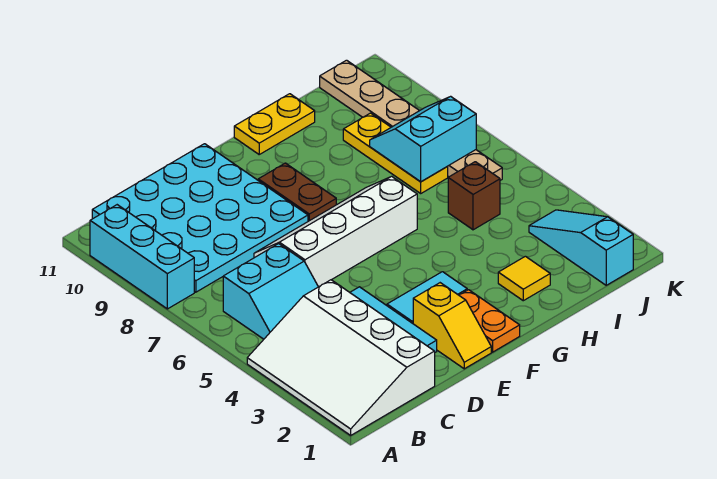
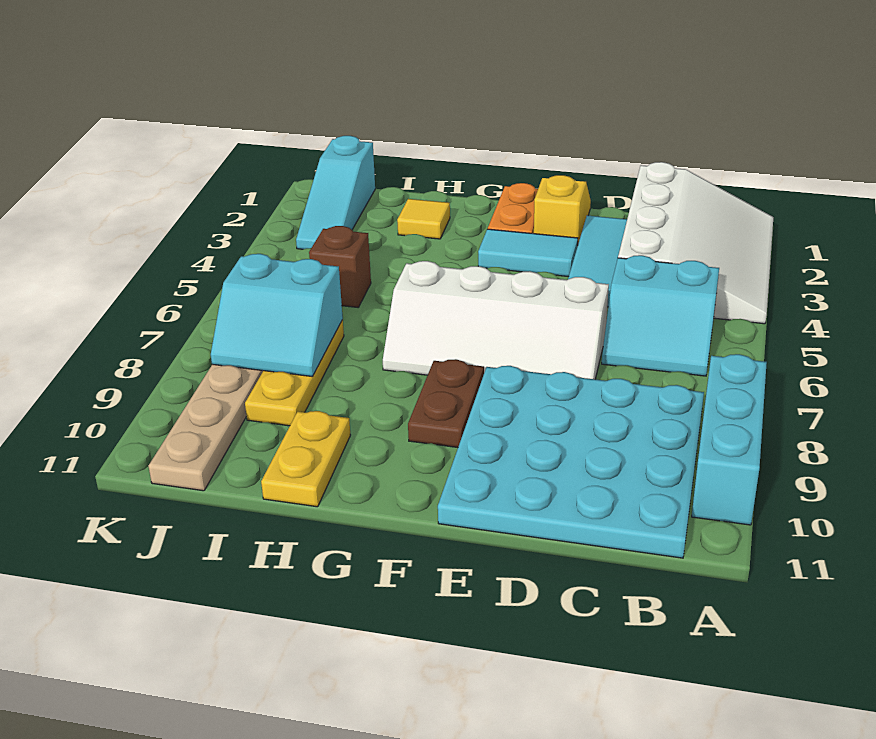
cyan slope B5:C6 level 1 top 6 -> cyan slope B5:C6 level 1 top 5
yellow plate G11:H11 level 1 -> yellow plate H10:H11 level 1

